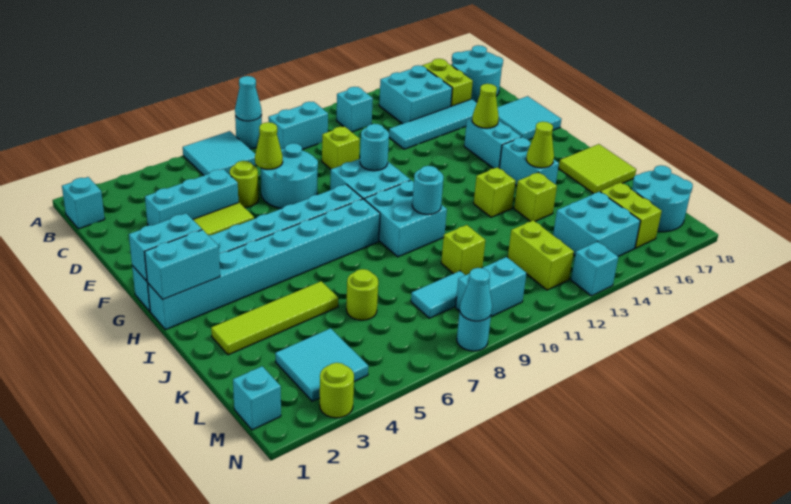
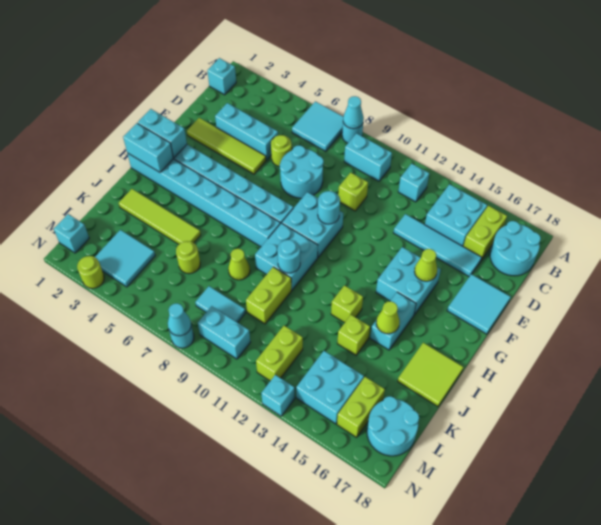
lime cone D7 level 2 -> lime cone J8 level 1
cyan brick F15:G15 level 1 -> cyan brick F14:G15 level 1
lime brick K10 level 1 -> lime brick J10:K10 level 1

